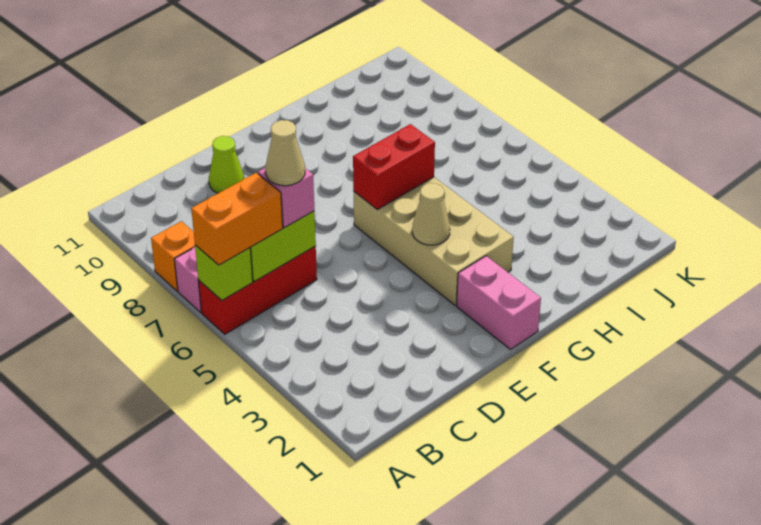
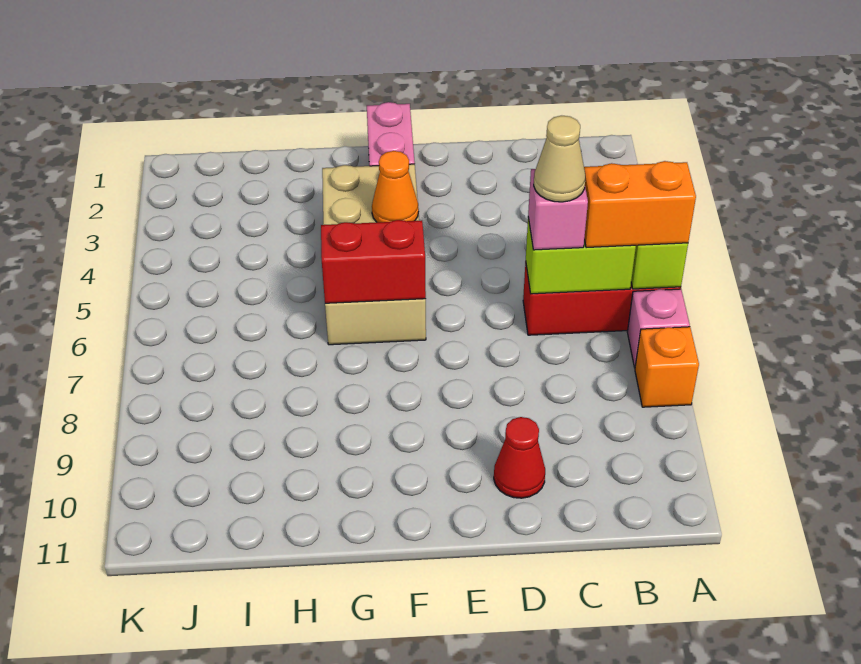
lime cone D10 level 1 -> red cone D10 level 1
tan cone F4 level 2 -> orange cone F4 level 2

